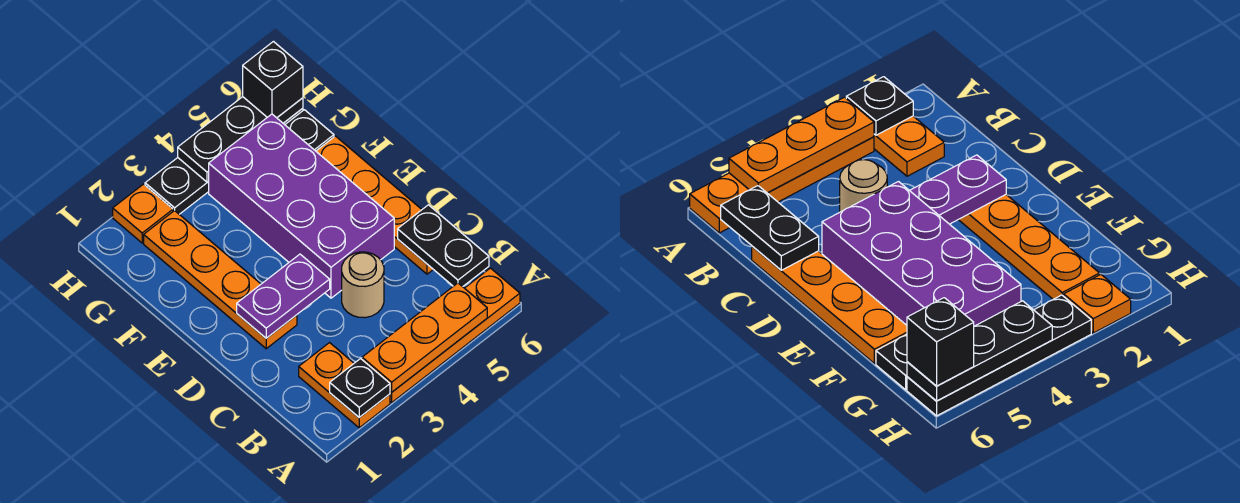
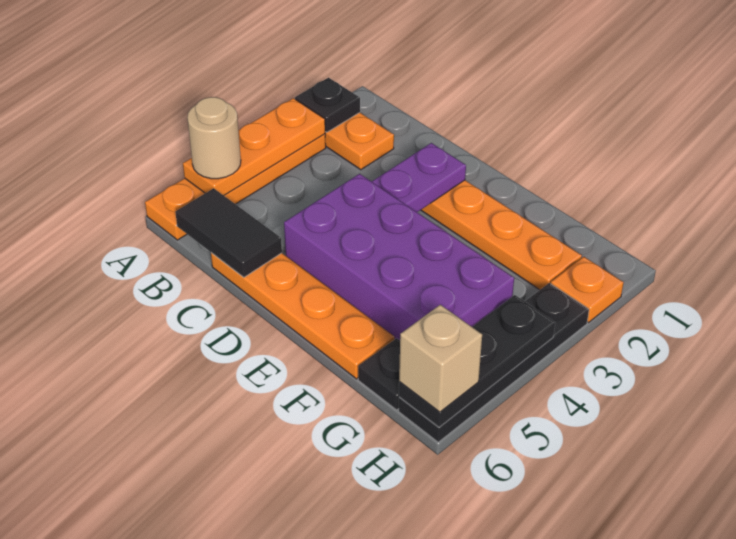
black plate B6:C6 level 2 -> black tile B6:C6 level 2
tan round brick C4 level 1 -> tan round brick A5 level 3
black brick H6 level 3 -> tan brick H6 level 3

